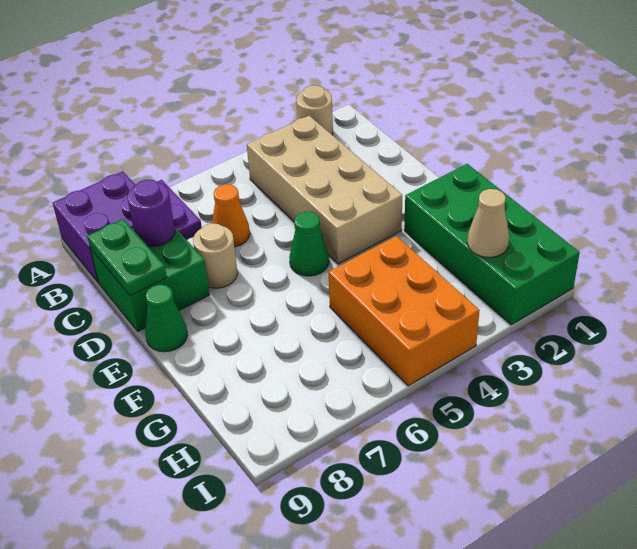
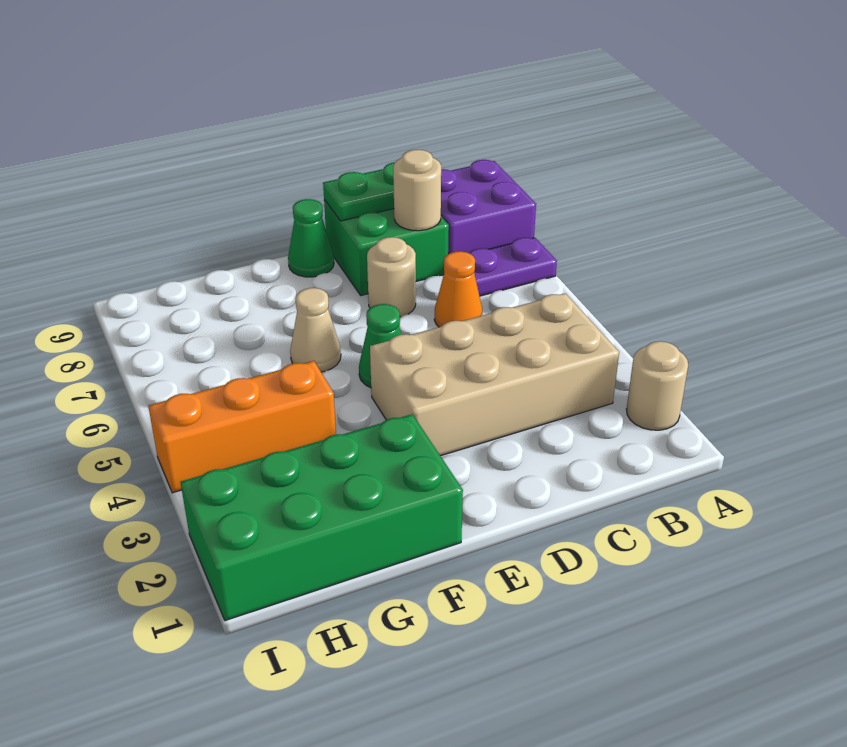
purple round brick C8 level 2 -> tan round brick C8 level 2
orange brick G4:I5 level 1 -> orange brick G4:I4 level 1
tan cone H2 level 2 -> tan cone F6 level 1

